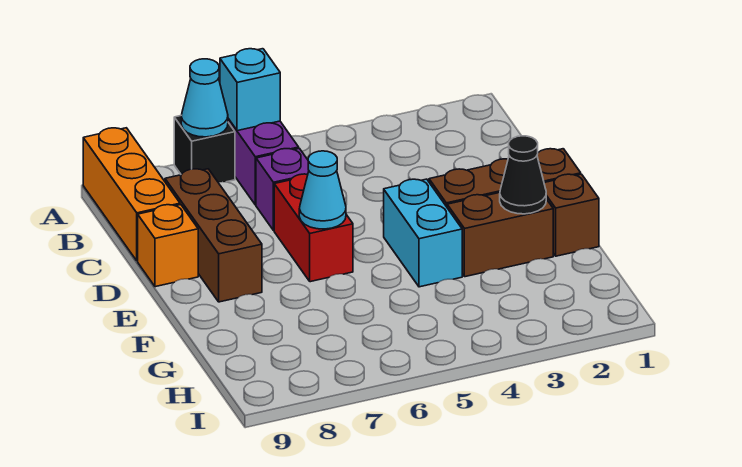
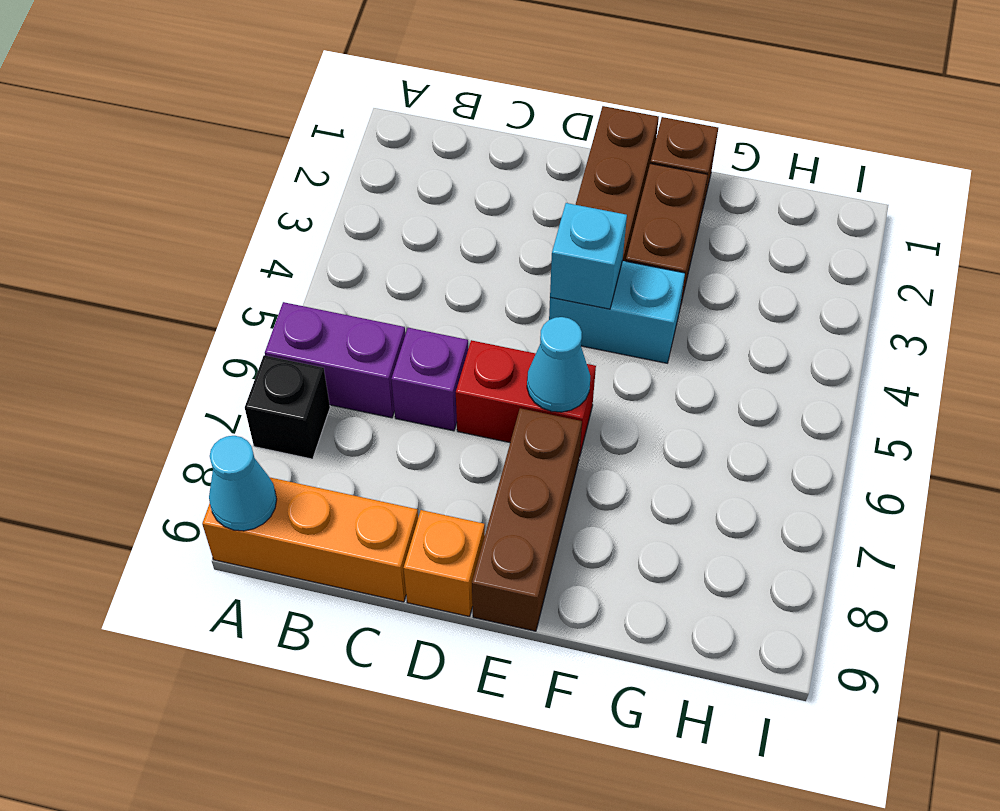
cyan brick A6 level 2 -> cyan brick E4 level 2
cyan cone A7 level 2 -> cyan cone A9 level 2
brown brick C8:E8 level 1 -> brown brick E7:E9 level 1
black cone F2 level 2 -> none

